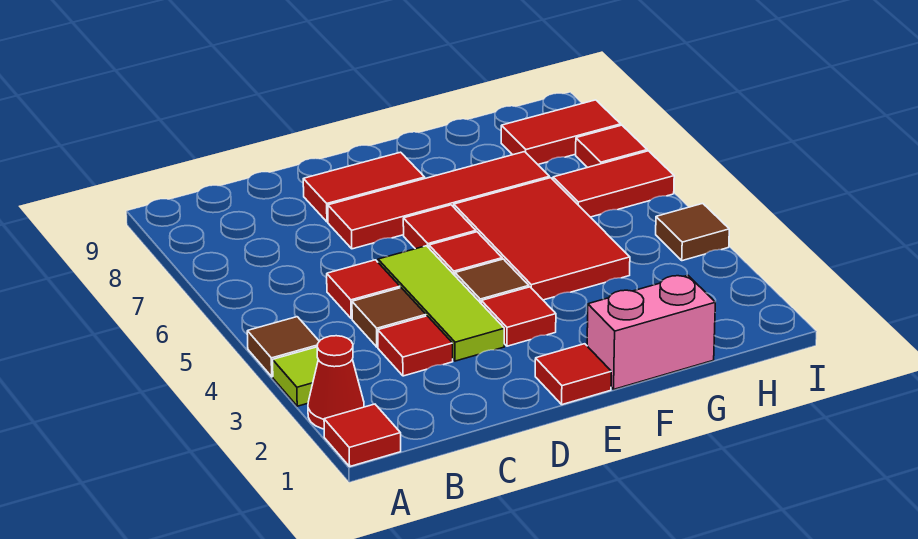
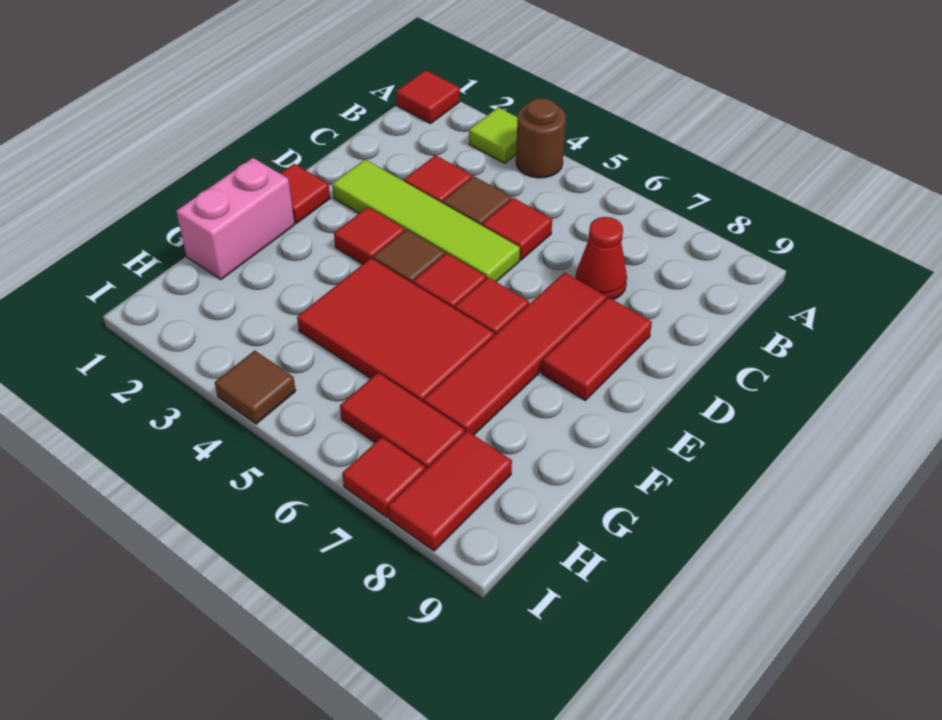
red cone A2 level 1 -> red cone C7 level 1
brown tile A4 level 1 -> brown round brick A4 level 1
lime tile D3:D5 level 1 -> lime tile D2:D5 level 1
red tile H6:I6 level 1 -> red tile H6:H7 level 1

